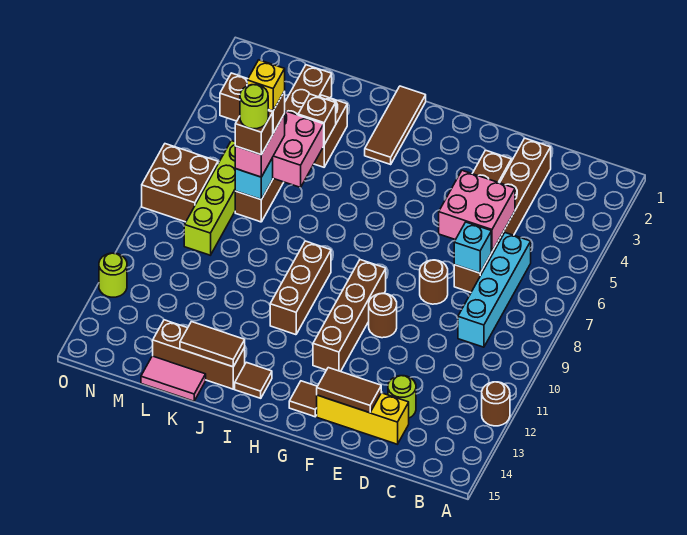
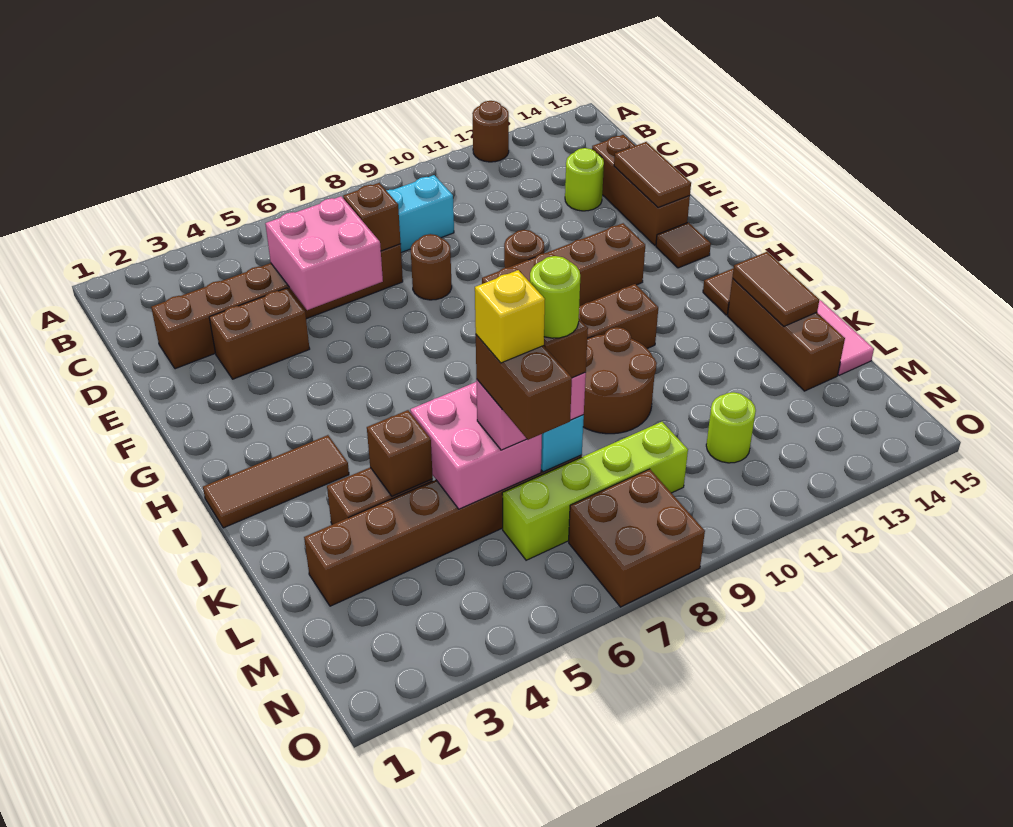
cyan brick D7 level 2 -> brown brick D7 level 2
yellow brick D14:F14 level 1 -> brown brick D14:F14 level 1
none -> brown round brick J9:K10 level 1
lime round brick O12 level 1 -> lime round brick M11 level 1

